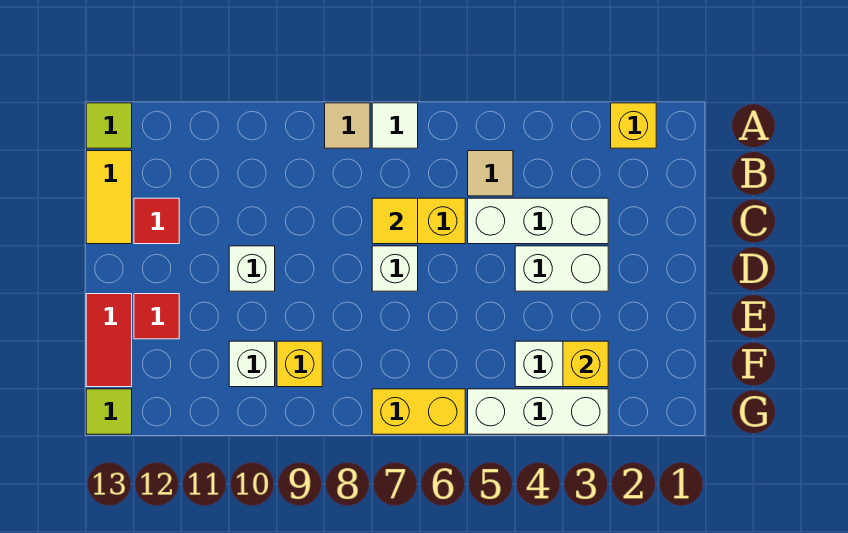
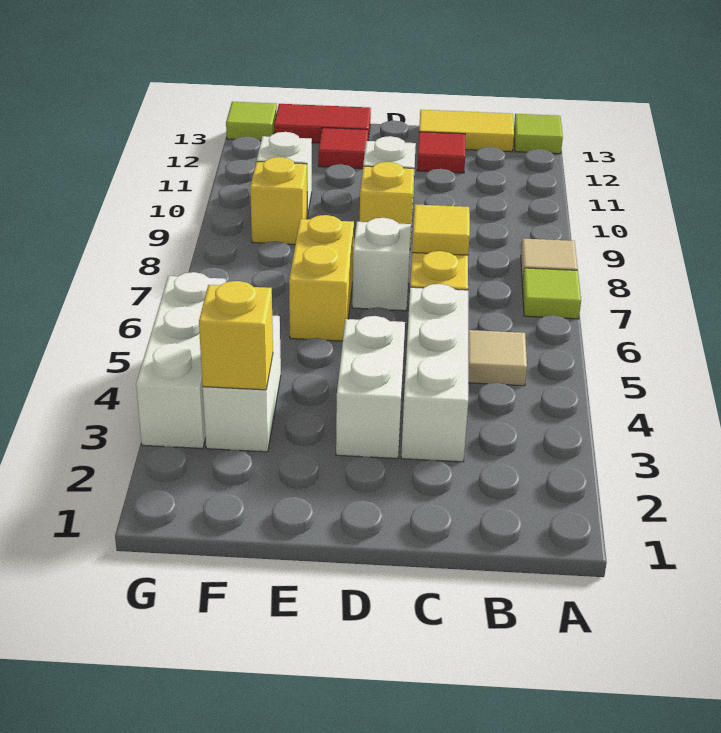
yellow brick A2 level 1 -> yellow brick D9 level 1
white tile A7 level 1 -> lime tile A7 level 1
yellow brick G6:G7 level 1 -> yellow brick E6:E7 level 1

